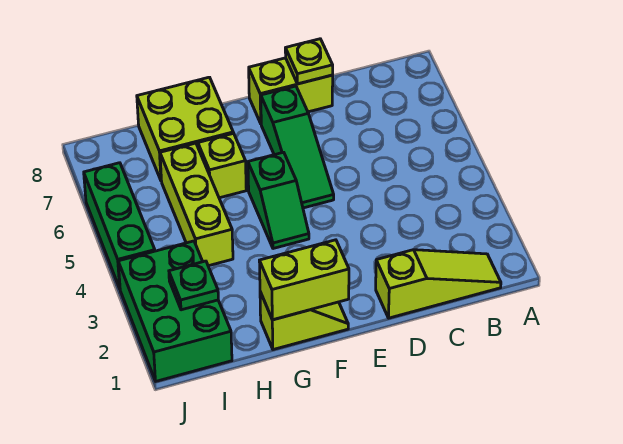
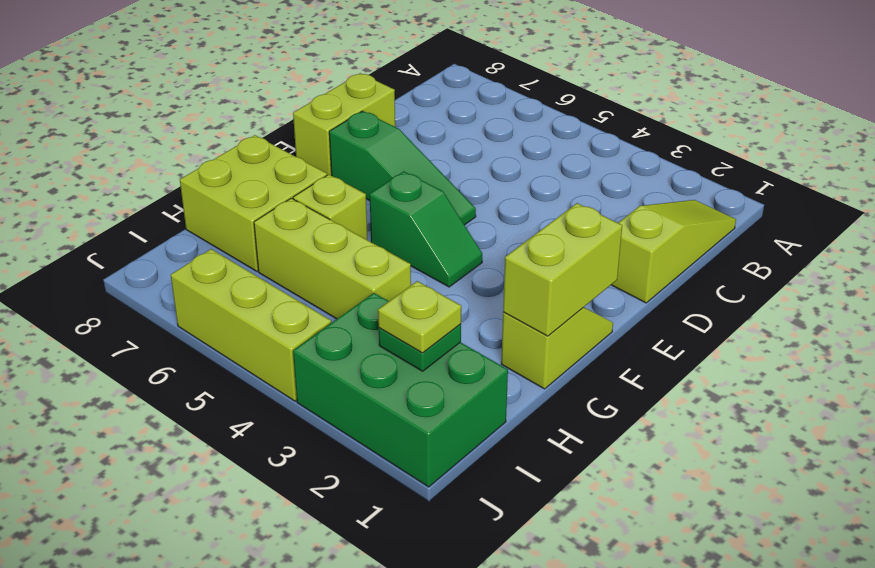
lime plate D8 level 2 -> lime plate I2 level 3
green brick J4:J6 level 1 -> lime brick J4:J6 level 1

